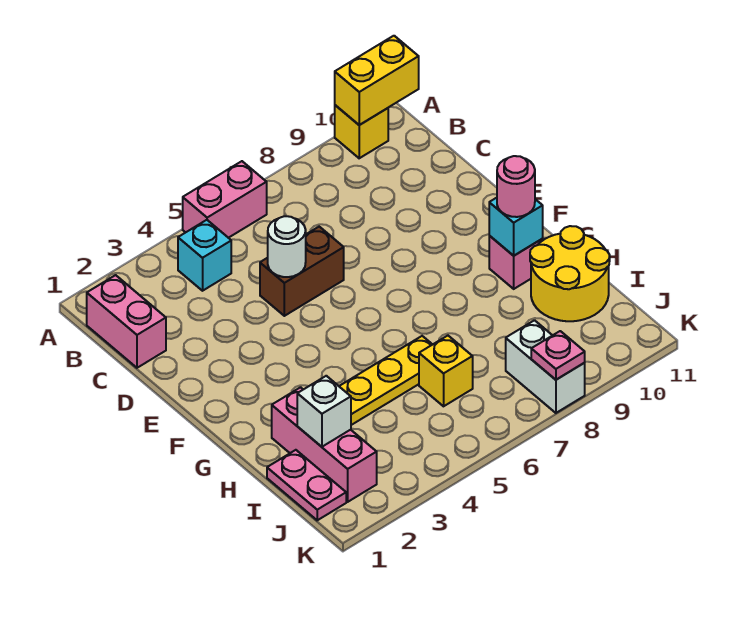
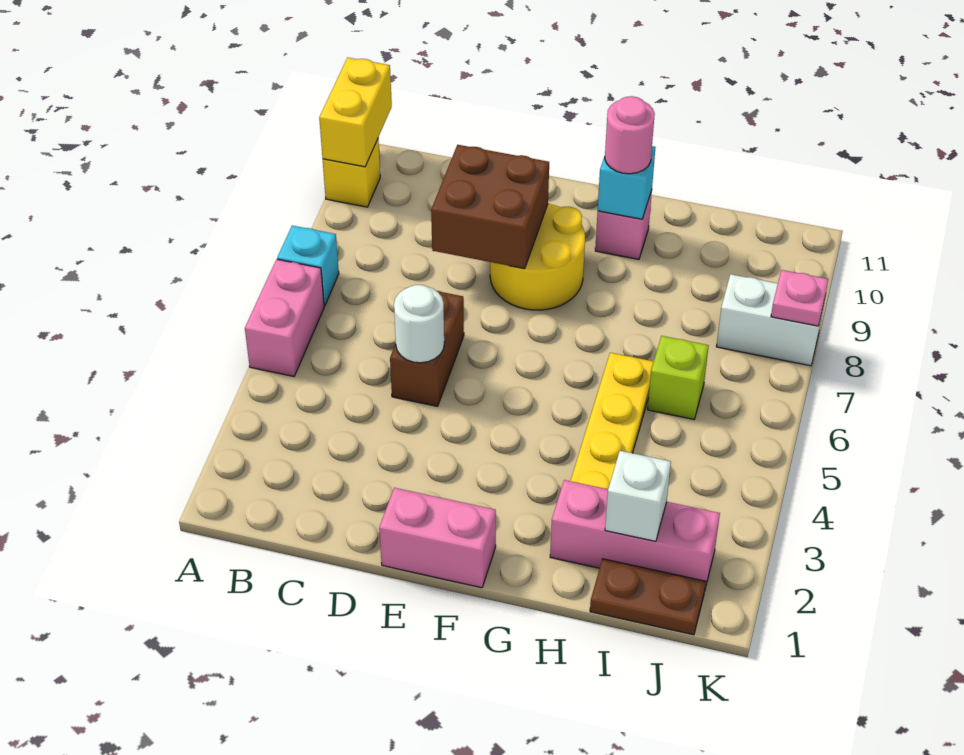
pink brick B1:C1 level 1 -> pink brick E1:F1 level 1
cyan brick B4 level 1 -> cyan brick A7 level 1
none -> brown brick D8:E9 level 2
yellow round brick H10:I11 level 1 -> yellow round brick E8:F9 level 1
pink plate I1:J1 level 1 -> brown plate I1:J1 level 1
yellow brick I6 level 1 -> lime brick I6 level 1

